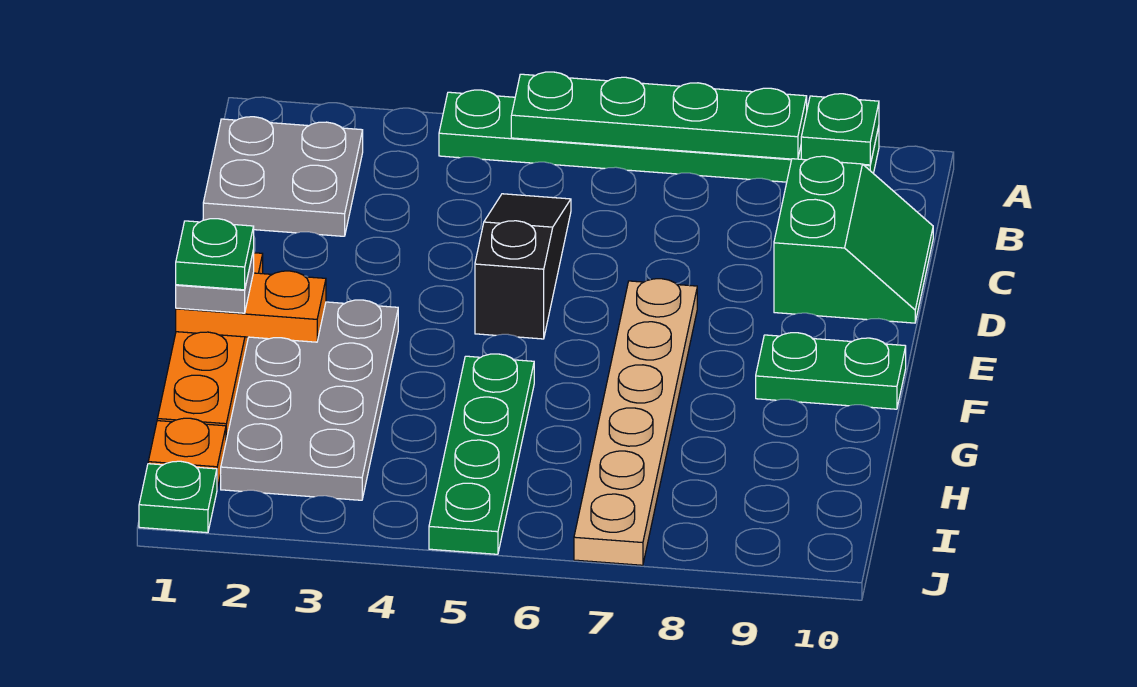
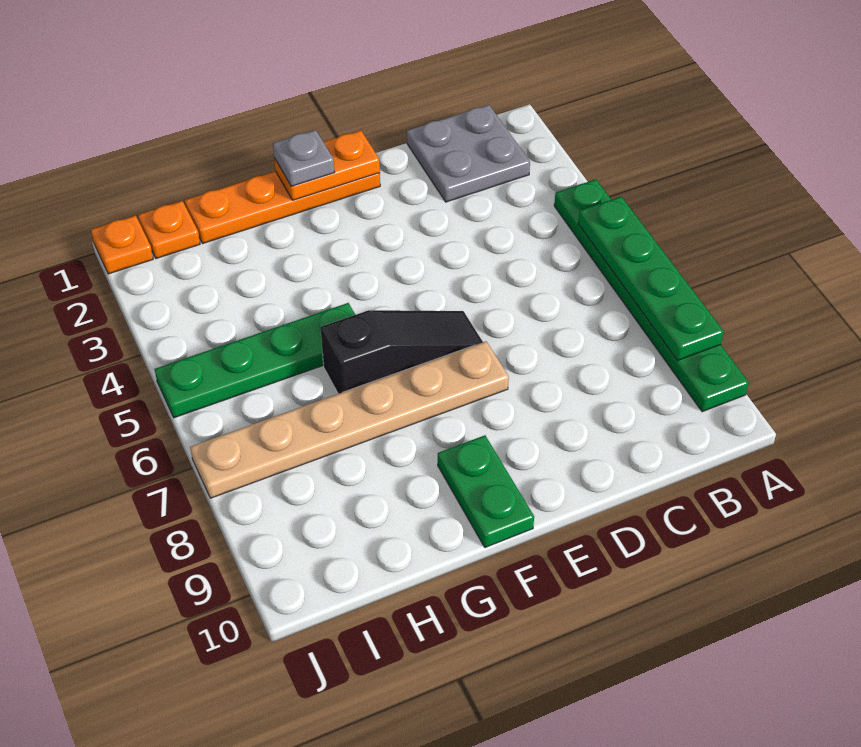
green plate A9 level 2 -> none
black slope C5:E5 level 1 top E -> black slope E6:G6 level 1 top G
green slope C9:D10 level 1 top 9 -> none
orange plate F1:F2 level 2 -> orange plate E1:F1 level 2
green plate F1 level 4 -> none
grey plate F2:I3 level 1 -> none
green plate J1 level 1 -> orange plate J1 level 1

